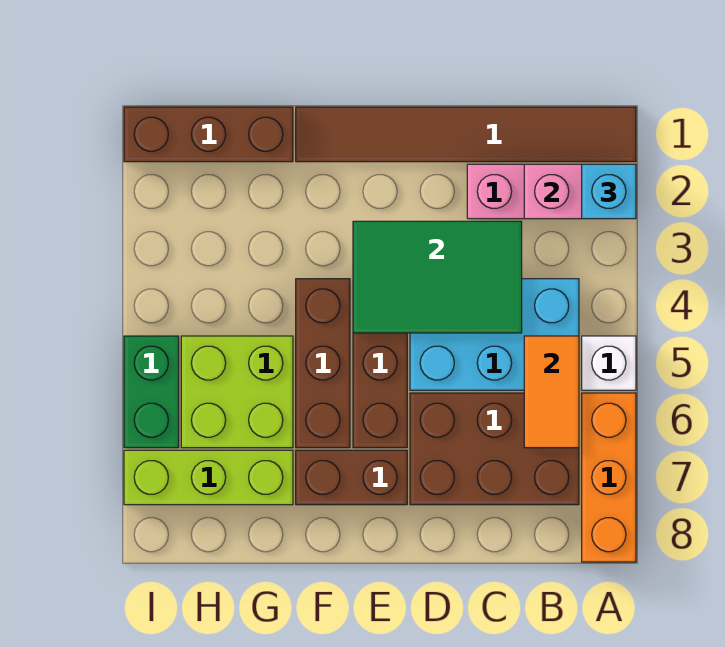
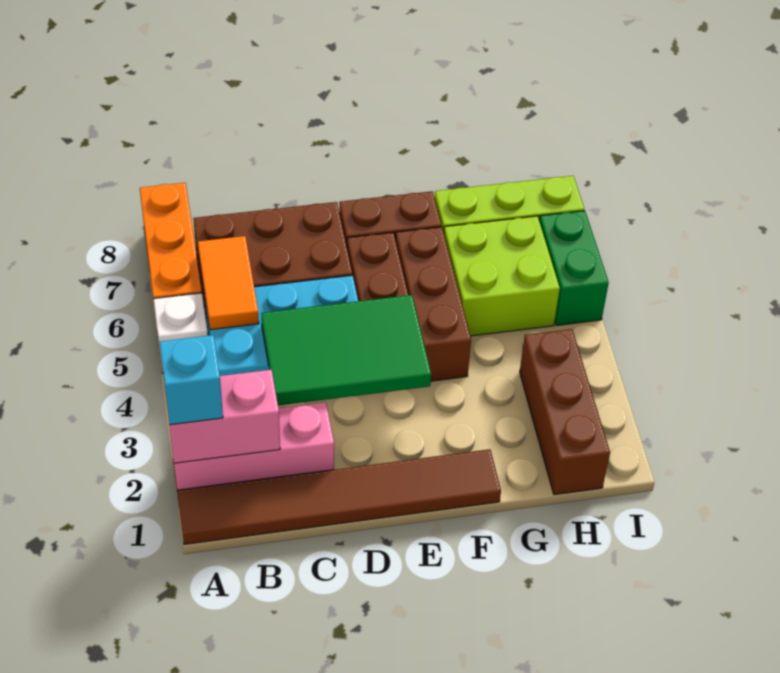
brown brick G1:I1 level 1 -> brown brick H1:H3 level 1

